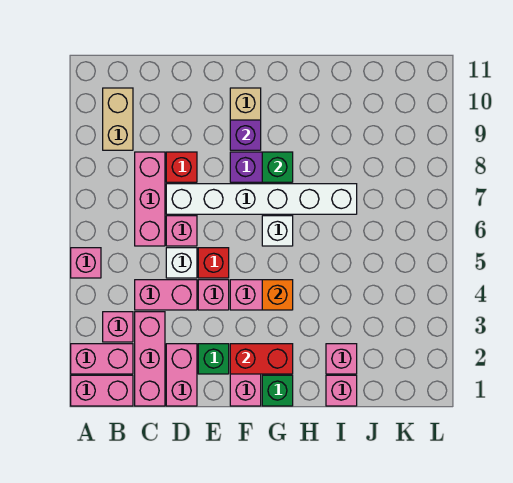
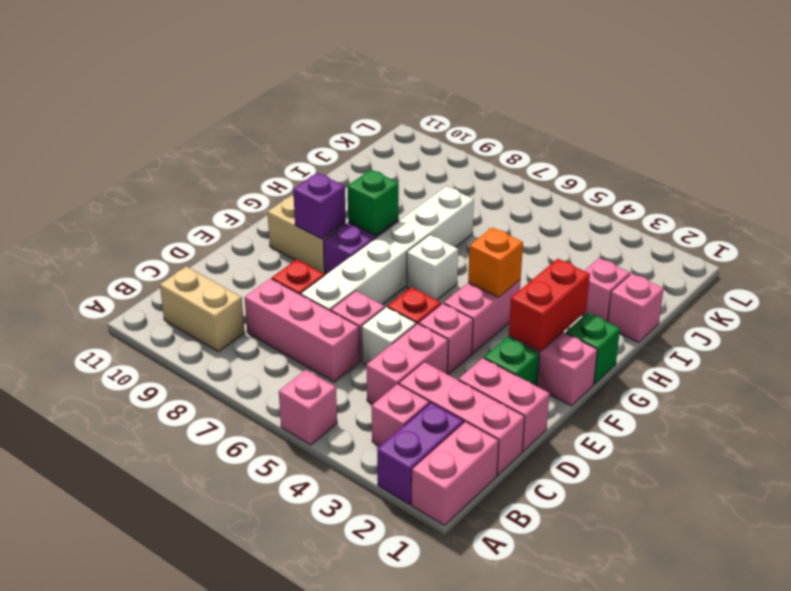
pink brick A2:B2 level 1 -> purple brick A2:B2 level 1

